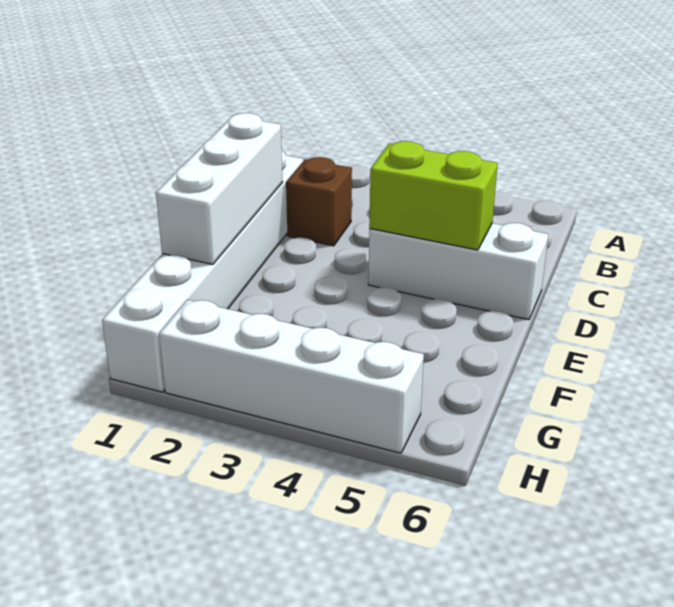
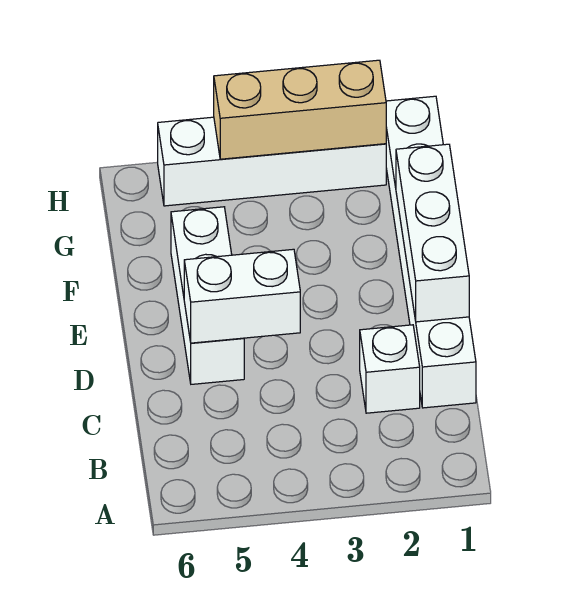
brown brick C2 level 1 -> white brick C2 level 1
white brick D4:D6 level 1 -> white brick D5:F5 level 1
lime brick D4:D5 level 2 -> white brick D4:D5 level 2
none -> tan brick H2:H4 level 2

